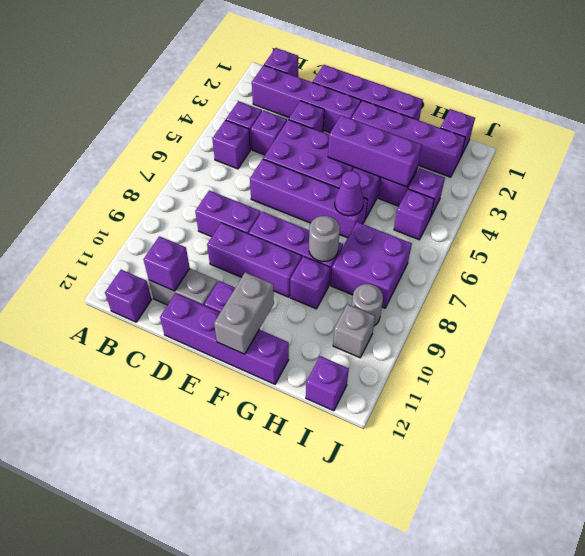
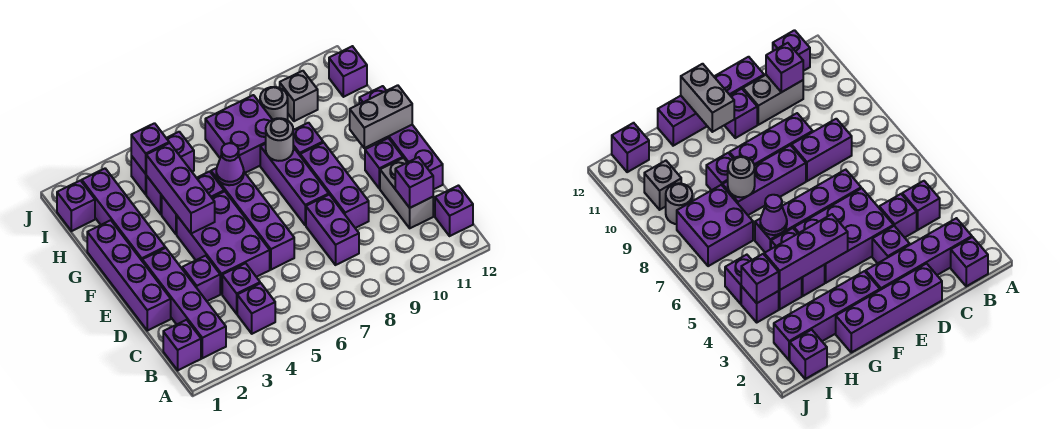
purple brick B5 level 1 -> purple brick I4 level 2

